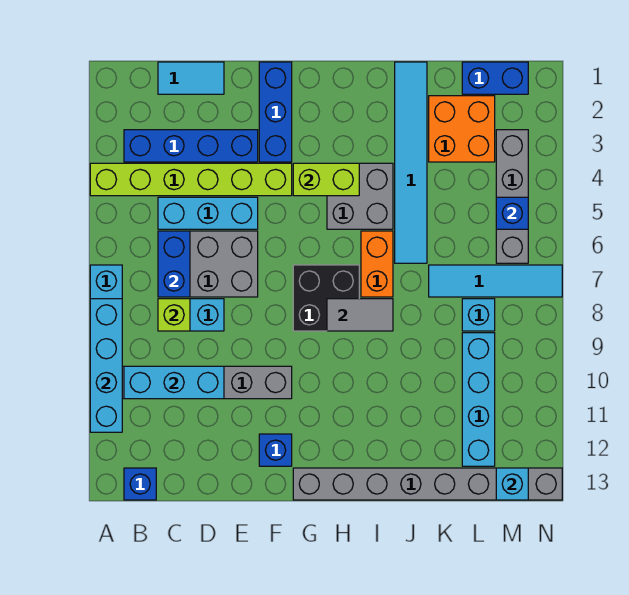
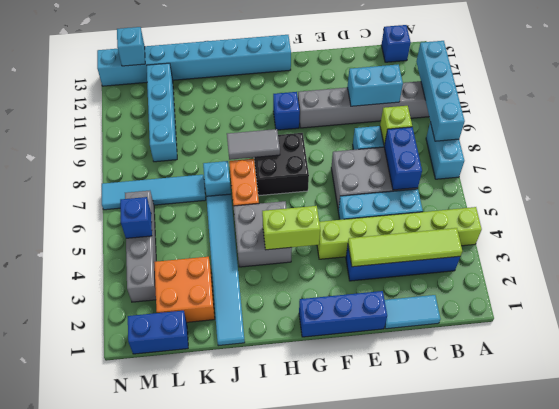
none -> lime tile B3:E3 level 2
cyan brick B10:D10 level 2 -> cyan brick C10:D10 level 2
blue brick F1:F3 level 1 -> blue brick E1:G1 level 1
blue brick F12 level 1 -> blue brick G10 level 1
grey brick G13:N13 level 1 -> cyan brick G13:N13 level 1
cyan brick L8 level 1 -> cyan brick J7 level 1

